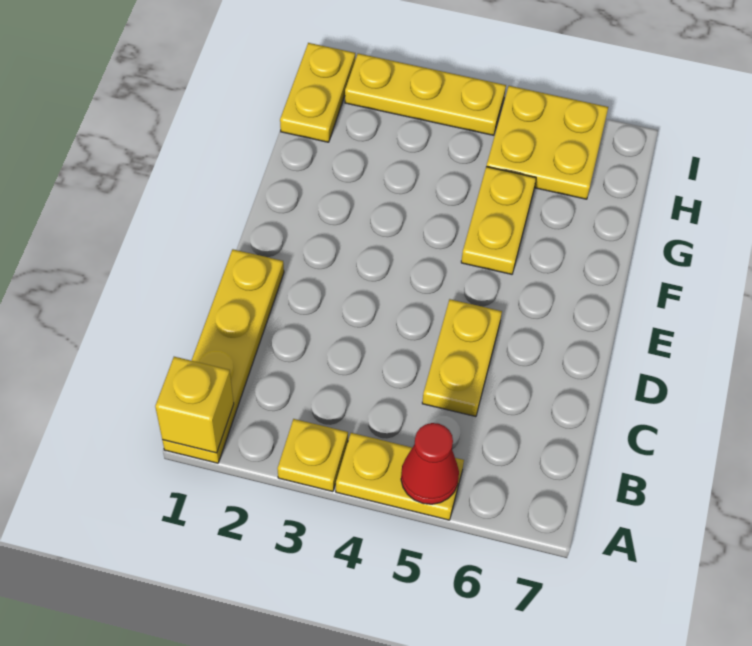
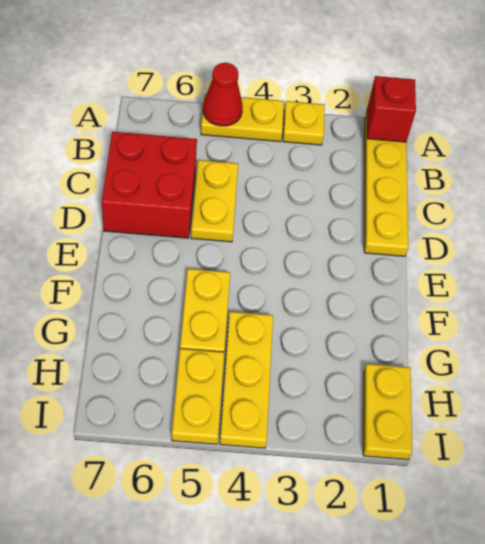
yellow brick A1 level 2 -> red brick A1 level 2
none -> red brick C6:D7 level 1
yellow plate H5:I6 level 1 -> yellow plate H5:I5 level 1
yellow plate I2:I4 level 1 -> yellow plate G4:I4 level 1

